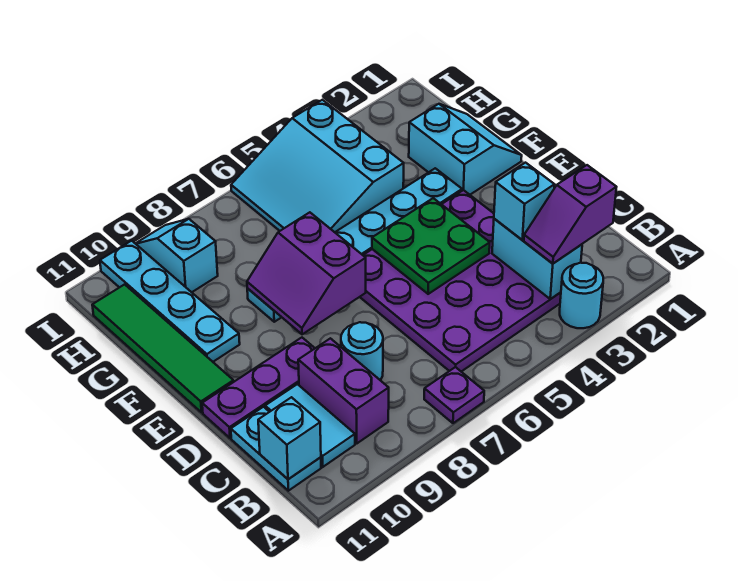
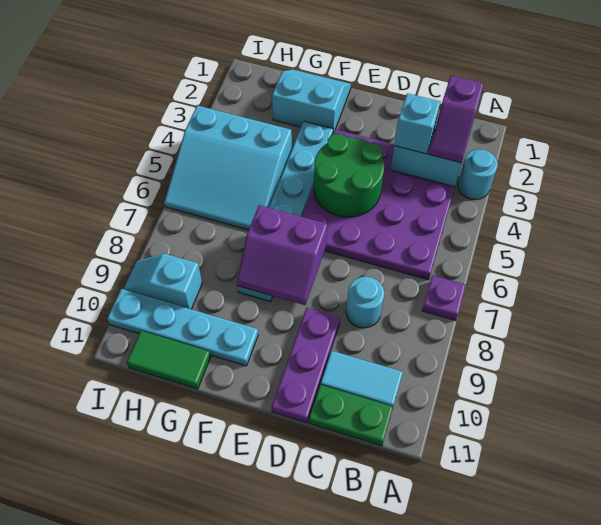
purple brick B9:C9 level 1 -> none
cyan plate B11:C11 level 1 -> green plate B11:C11 level 1
cyan brick B11 level 2 -> none
green plate D4:E5 level 2 -> green round brick D4:E5 level 2
green tile E11:H11 level 1 -> green tile G11:H11 level 1

